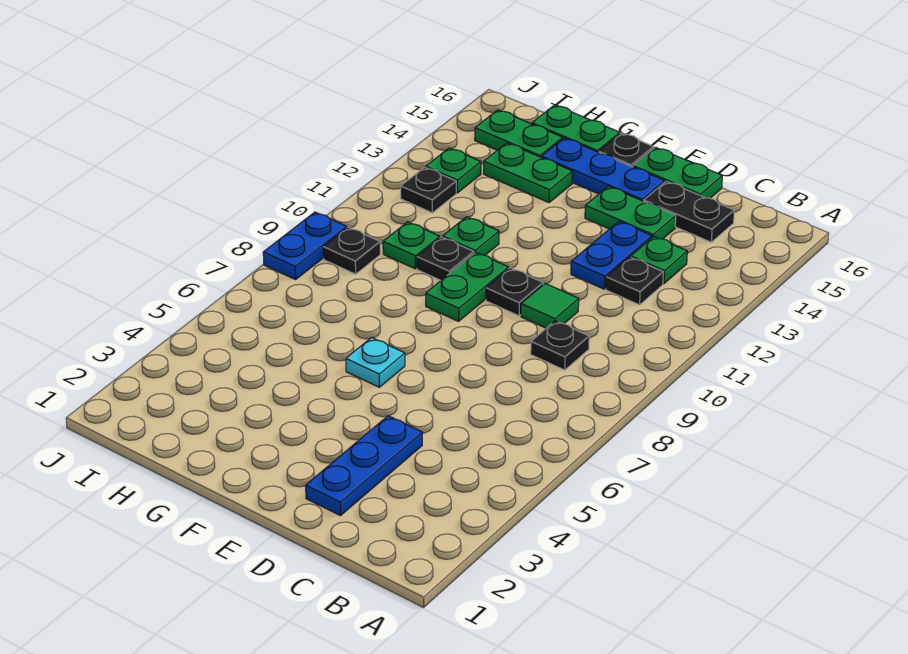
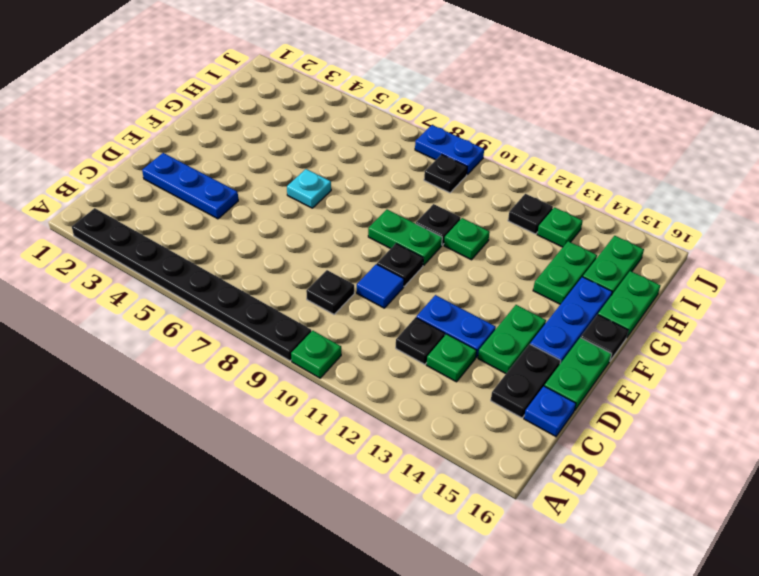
none -> black plate A2:A9 level 1
none -> blue plate C16 level 1
green tile D10 level 1 -> blue tile D10 level 1
green plate H10 level 1 -> green plate A10 level 1

